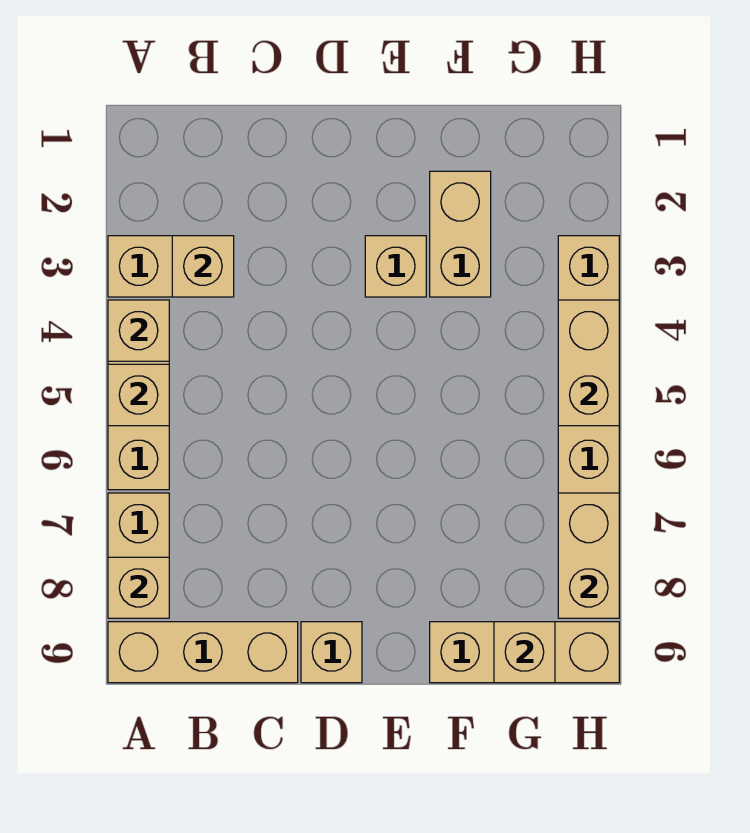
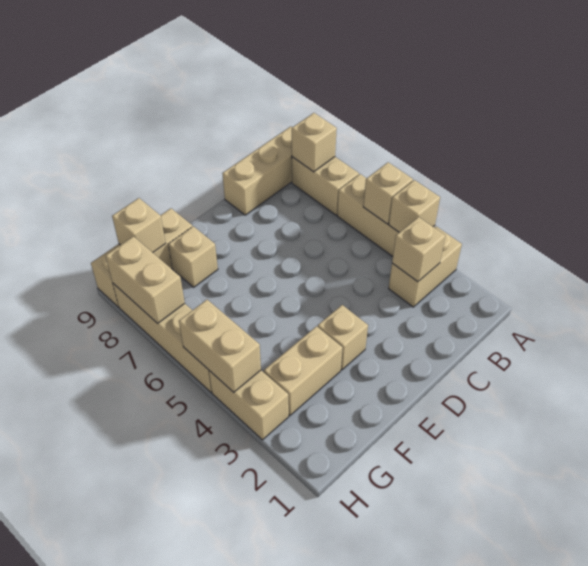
tan brick D9 level 1 -> tan brick F8 level 1
tan brick F2:F3 level 1 -> tan brick F3:G3 level 1

